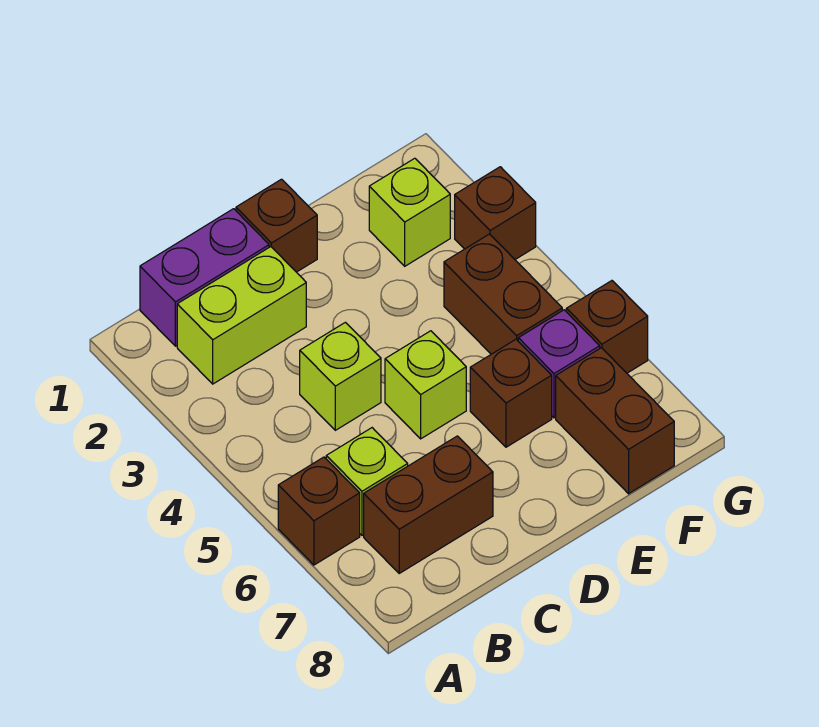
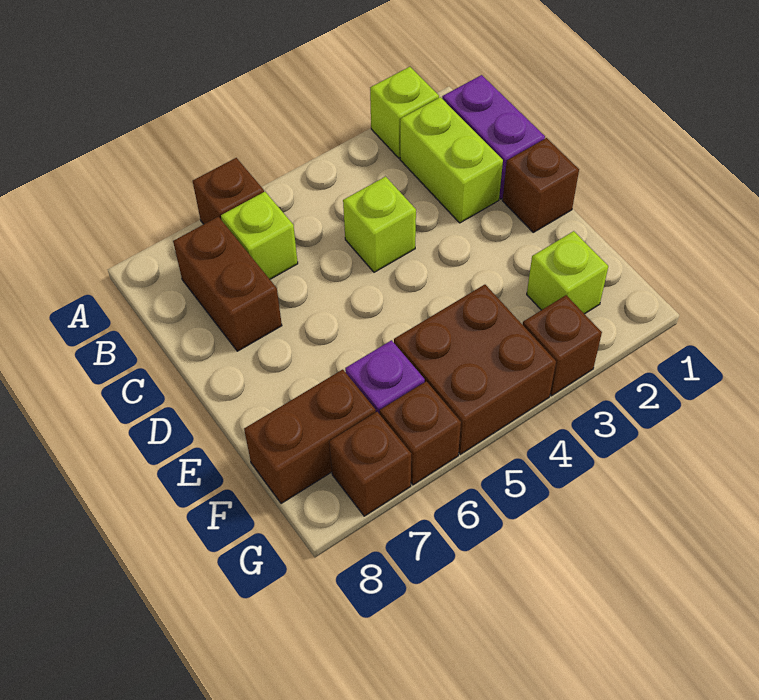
lime brick D5 level 1 -> lime brick A2 level 1
brown brick E6 level 1 -> brown brick G7 level 1
brown brick F4:F5 level 1 -> brown brick F4:G5 level 1

